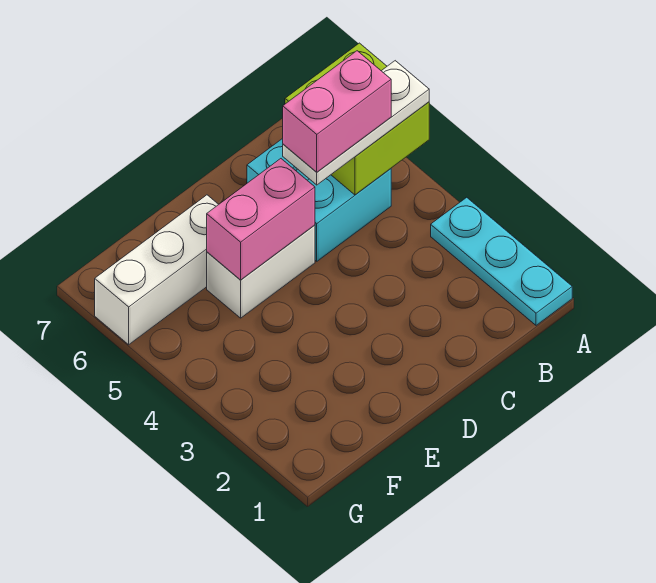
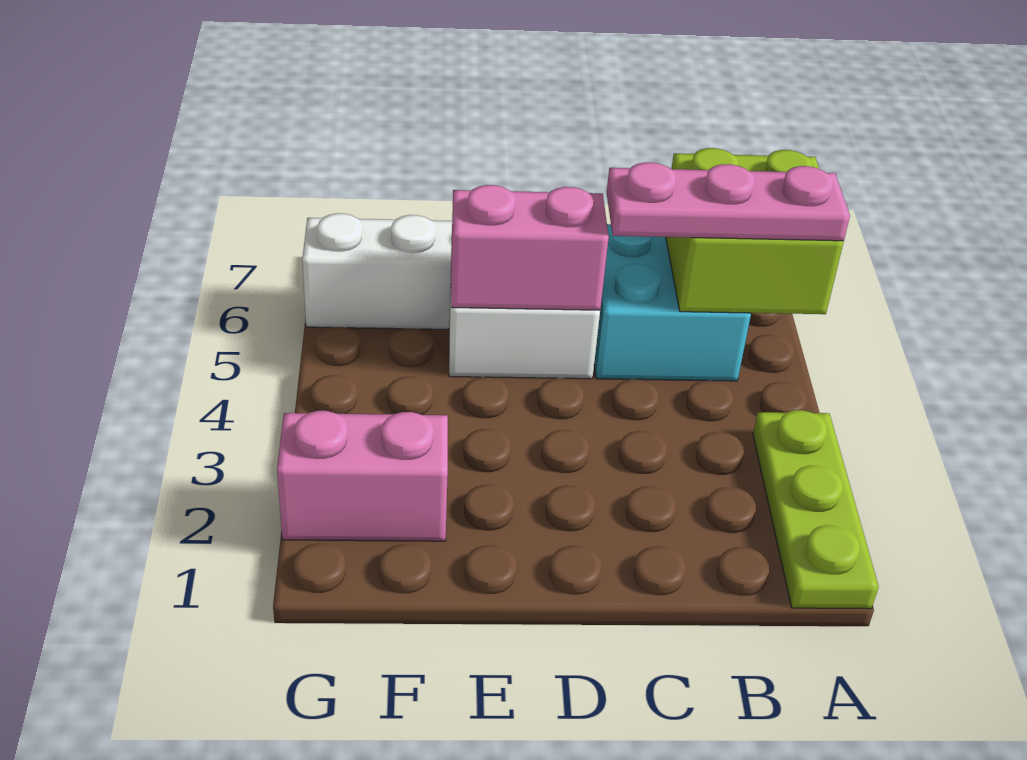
cyan plate A1:A3 level 1 -> lime plate A1:A3 level 1
white plate A5:C5 level 3 -> pink plate A5:C5 level 3
pink brick B5:C5 level 4 -> pink brick F2:G2 level 1

